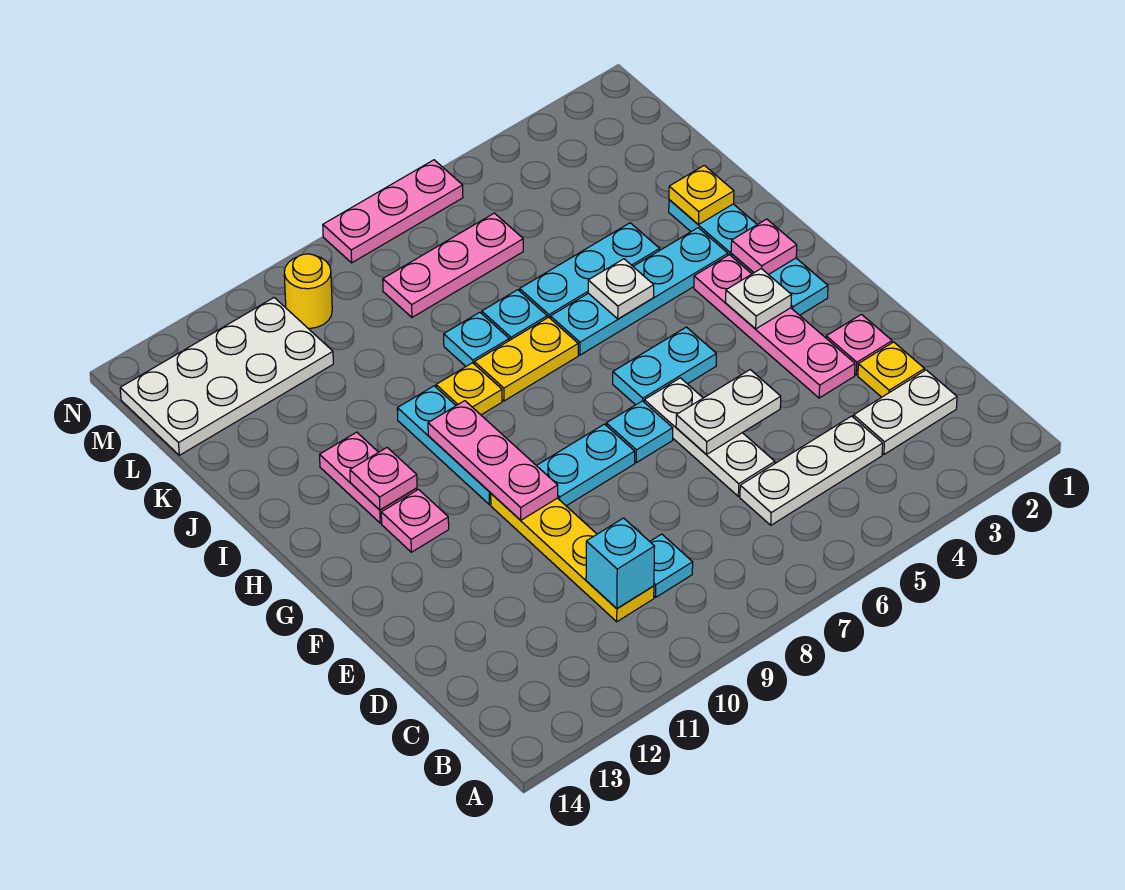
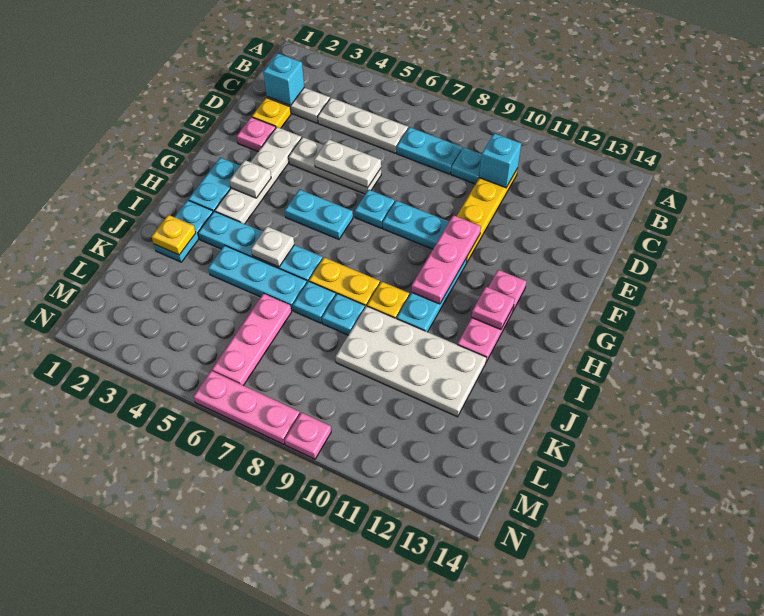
none -> cyan brick C2 level 2
none -> cyan plate C7:C8 level 1
white plate D6:F6 level 1 -> white plate E4:E6 level 1
pink plate E3:H3 level 1 -> white plate E3:H3 level 1
pink plate H2 level 2 -> pink plate N9 level 1
pink plate L6:L8 level 1 -> pink plate K6:M6 level 1
white plate L11:M14 level 1 -> white plate J9:K12 level 1
yellow round brick M10 level 1 -> none

